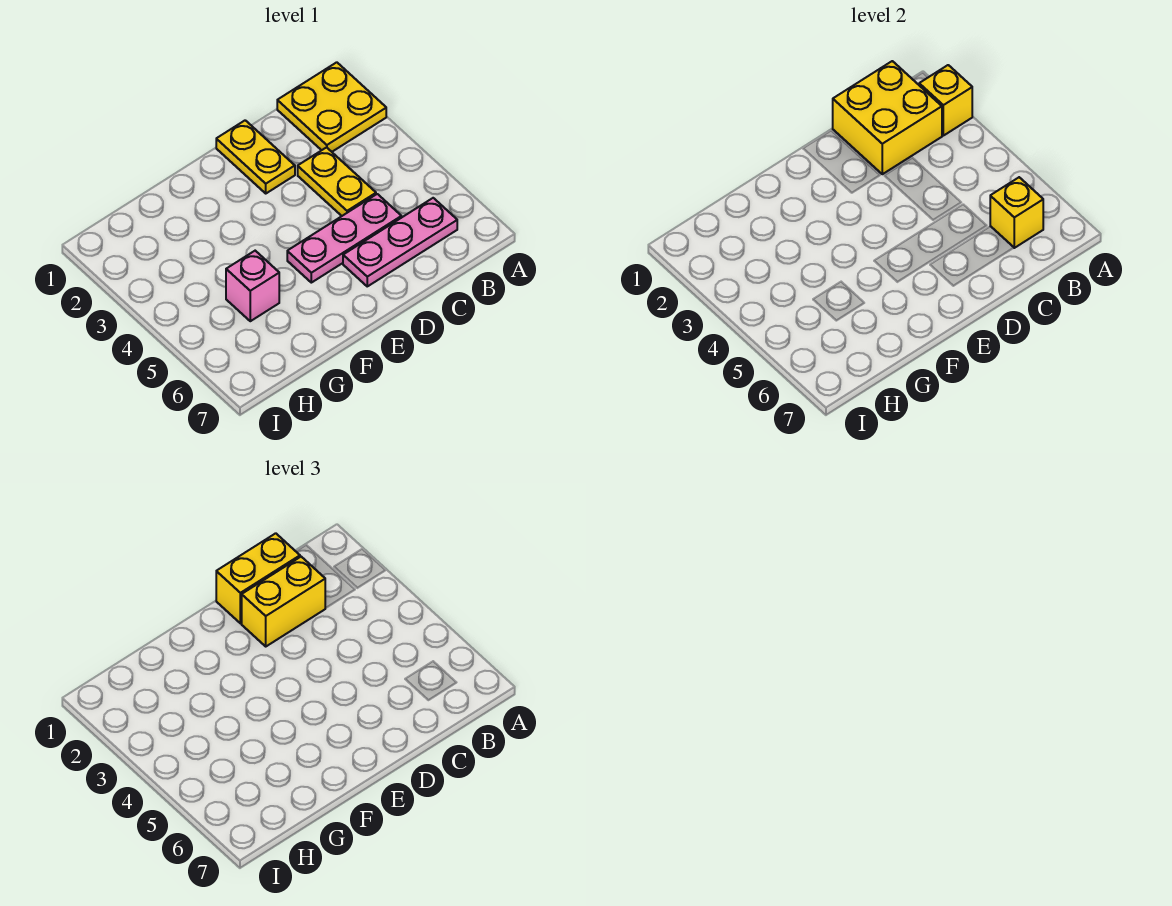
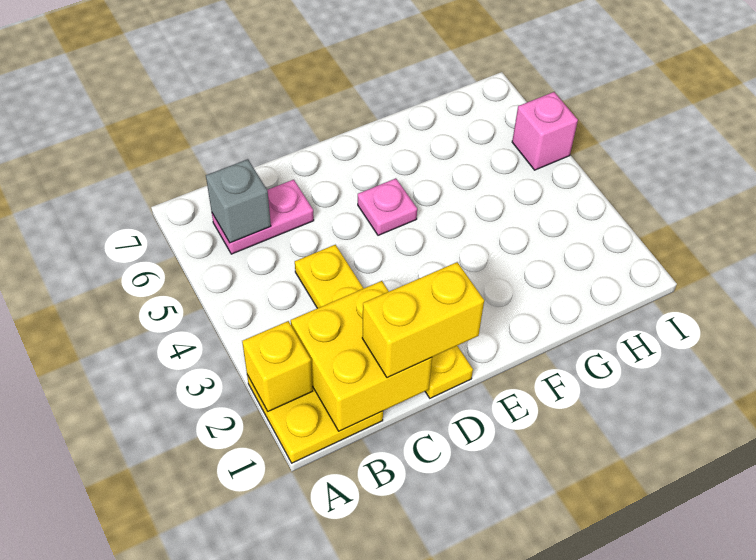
pink plate B6:D6 level 1 -> pink plate B6:C6 level 1
yellow brick B6 level 2 -> grey brick B6 level 2
yellow brick C2:D2 level 3 -> none
pink plate C5:E5 level 1 -> pink plate E5 level 1
pink brick G5 level 1 -> pink brick I5 level 1

